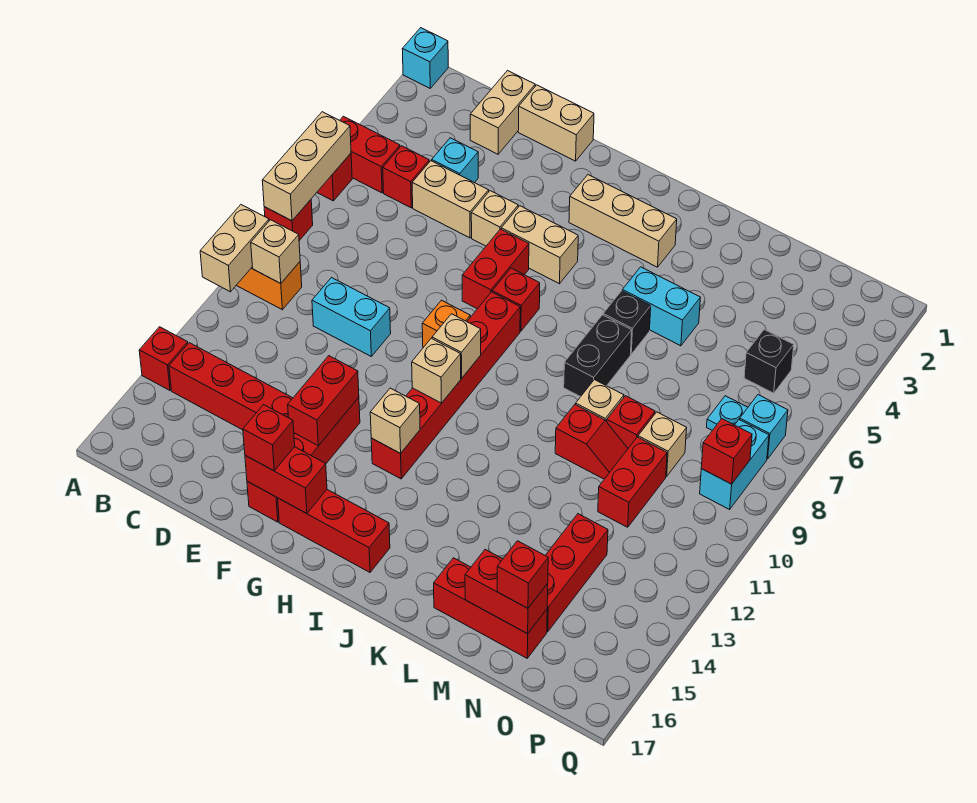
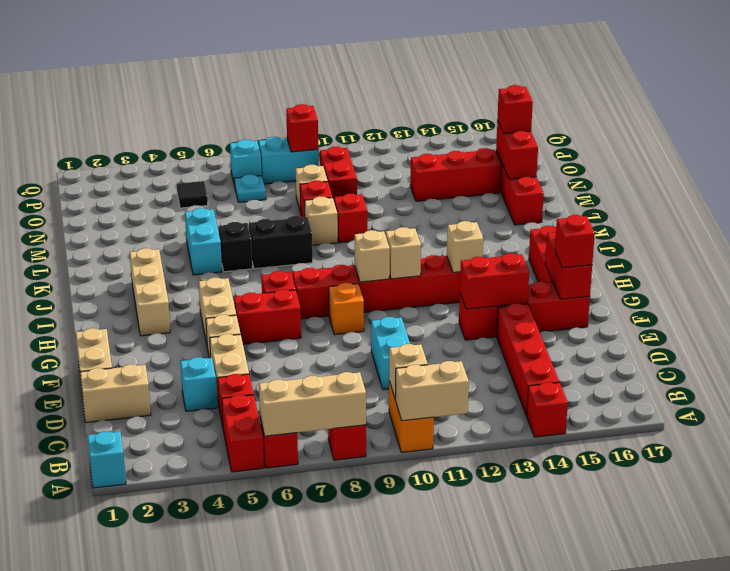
red brick N10:N11 level 1 -> red brick N10:O10 level 1
black brick O5 level 1 -> black tile O5 level 1

